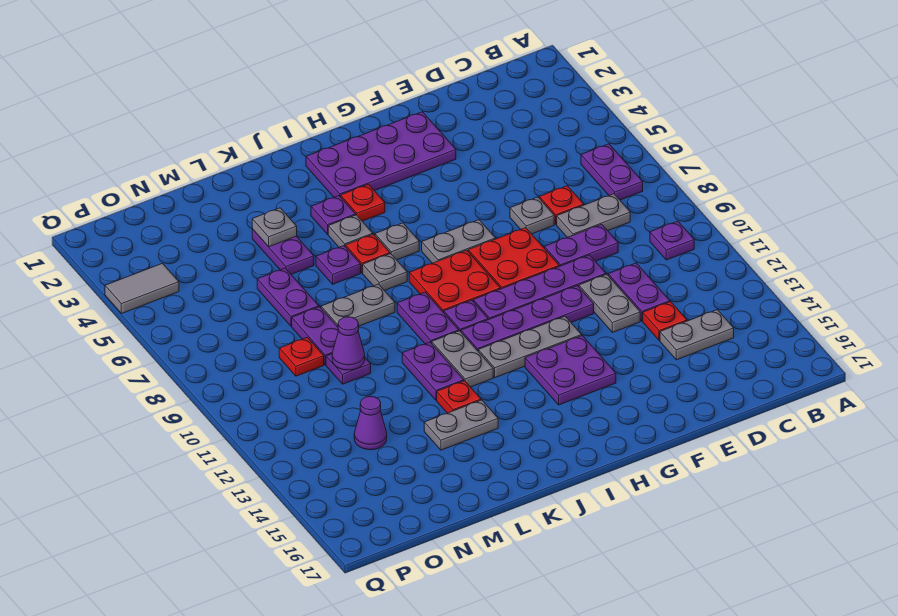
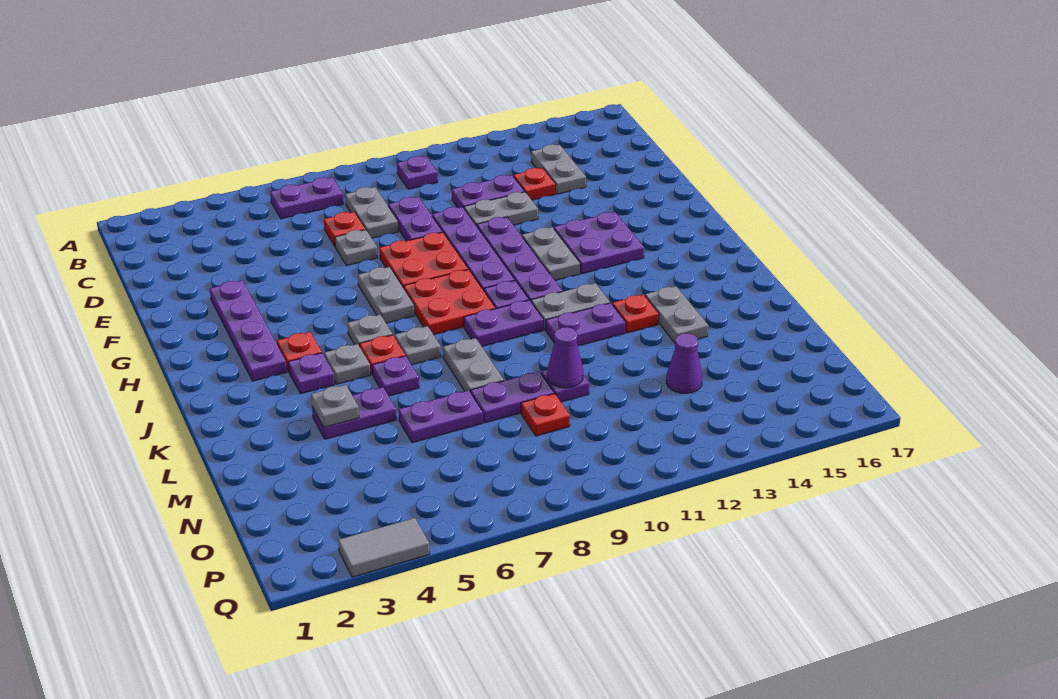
purple plate F2:I3 level 1 -> purple plate F3:I3 level 1
grey plate G12:I12 level 1 -> grey plate G12:H12 level 1
grey tile P4:Q4 level 1 -> grey tile Q3:Q4 level 1

